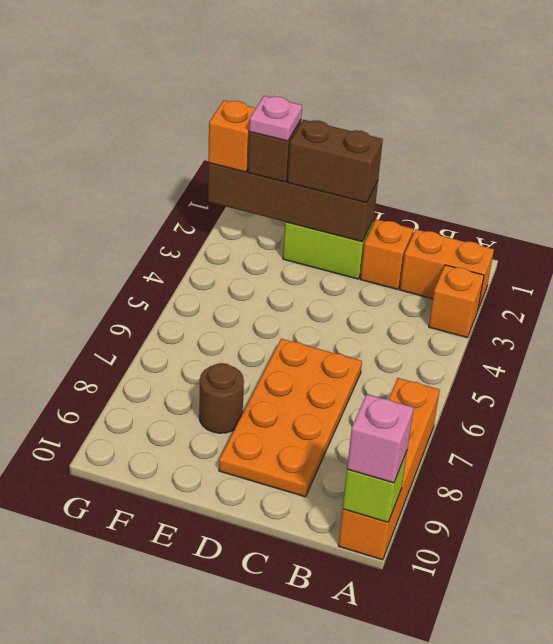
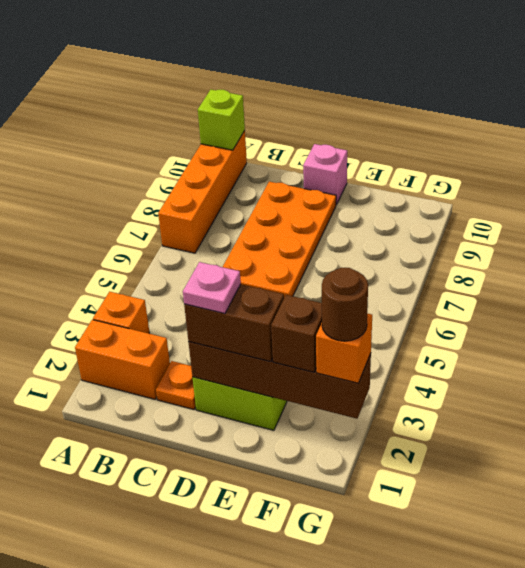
pink brick A10 level 3 -> pink brick D10 level 1
orange brick C2 level 1 -> orange plate C2 level 1
brown round brick E8 level 1 -> brown round brick G2 level 4
pink plate F2 level 4 -> pink plate D2 level 4

